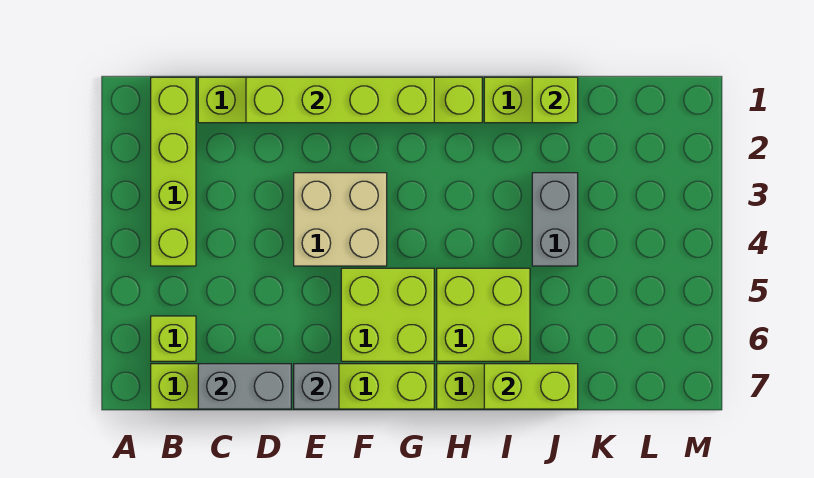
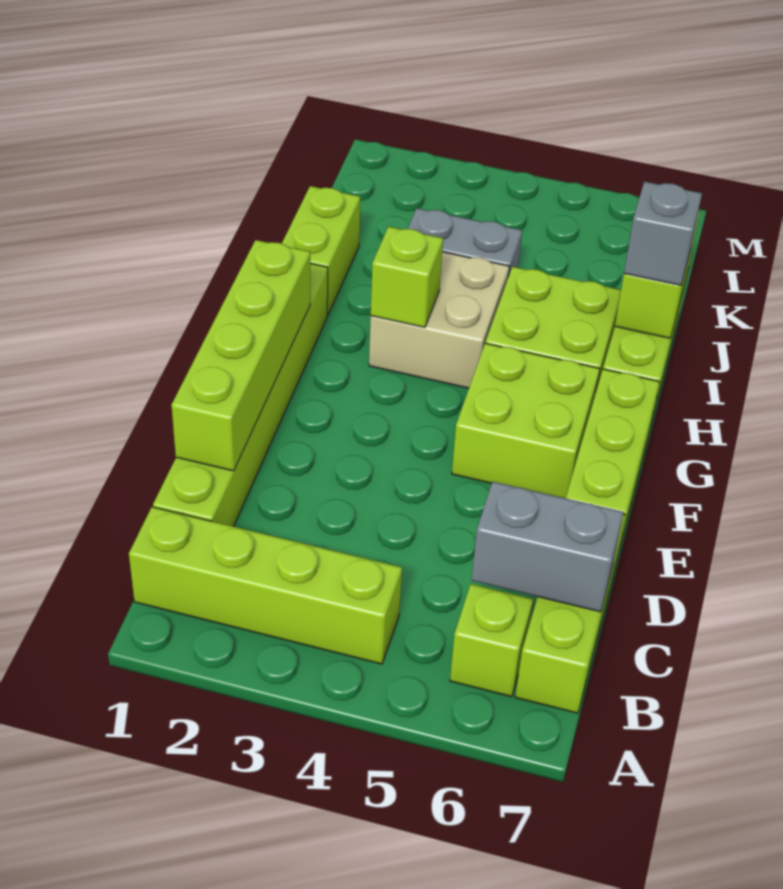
grey brick C7:D7 level 2 -> grey brick C6:C7 level 2
tan brick E3:F4 level 1 -> tan brick H3:I4 level 1
grey brick E7 level 2 -> grey brick I7 level 3
lime brick J1 level 2 -> lime brick H3 level 2

